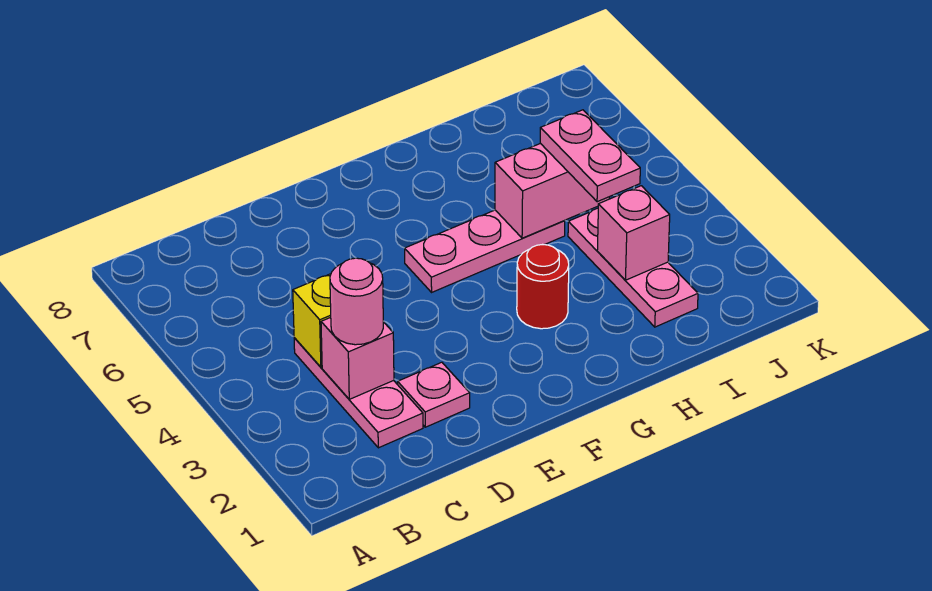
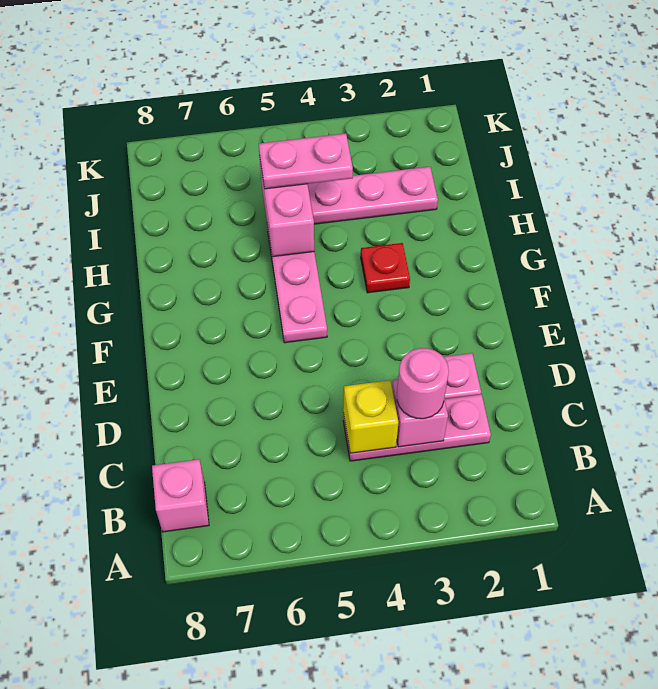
red round brick G3 level 1 -> red plate G3 level 1
pink brick I3 level 2 -> pink brick B8 level 1

